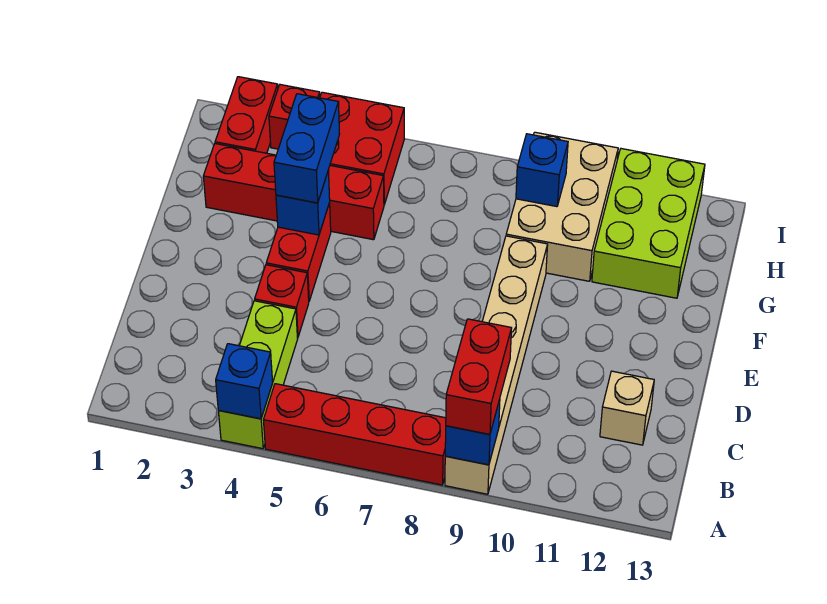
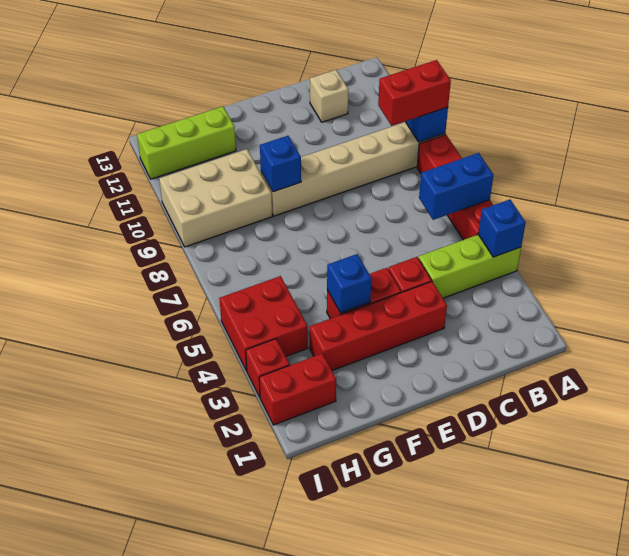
blue brick F4:G4 level 3 -> blue brick A6:B6 level 2
red brick G2:G5 level 1 -> red brick D3:G3 level 1
lime brick G11:I12 level 1 -> lime brick G12:I12 level 1
blue brick H9 level 2 -> blue brick F9 level 2

